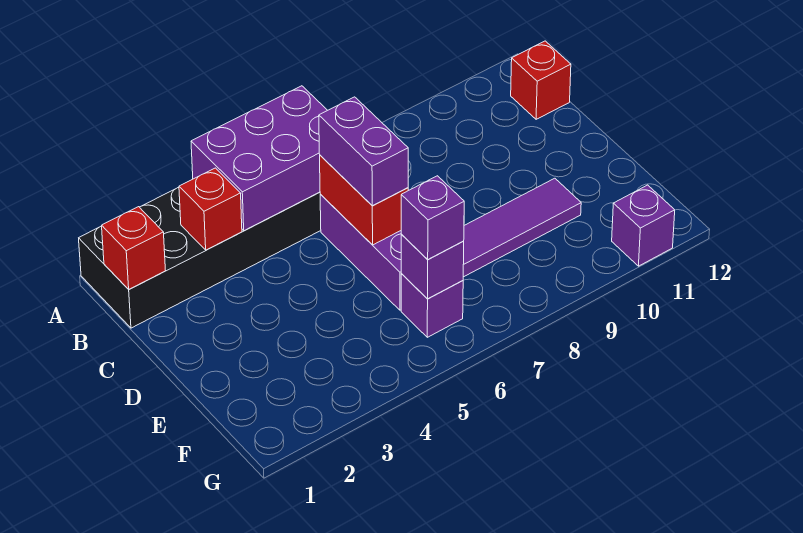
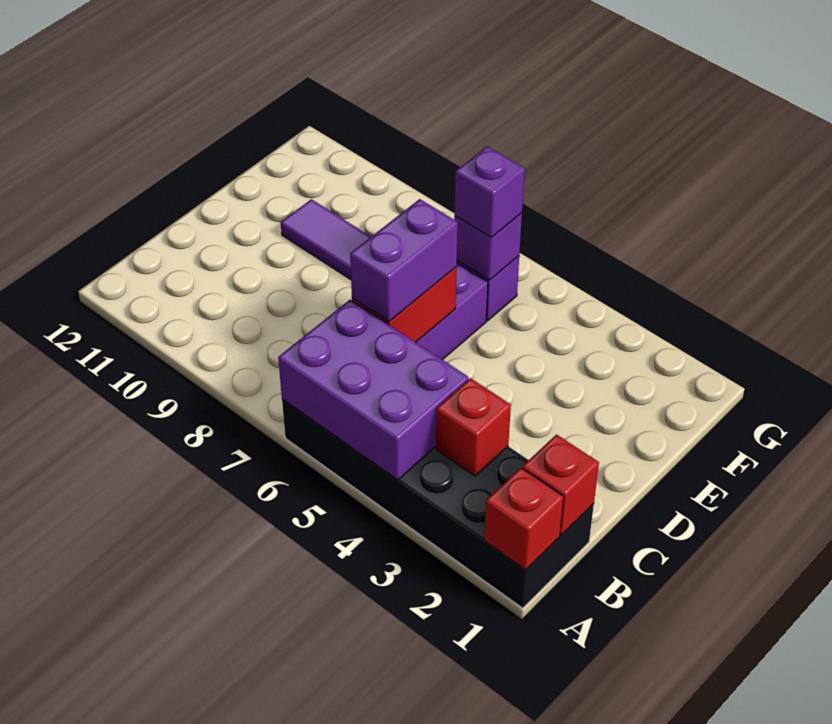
red brick B12 level 1 -> red brick A1 level 2
purple brick G11 level 1 -> none

